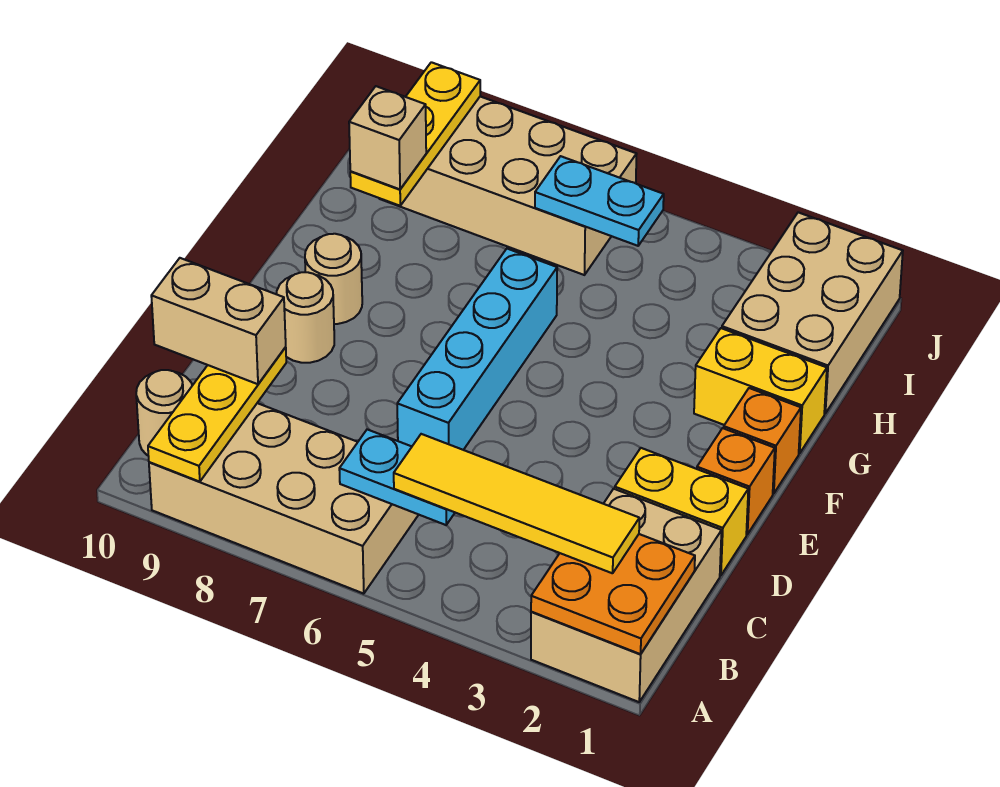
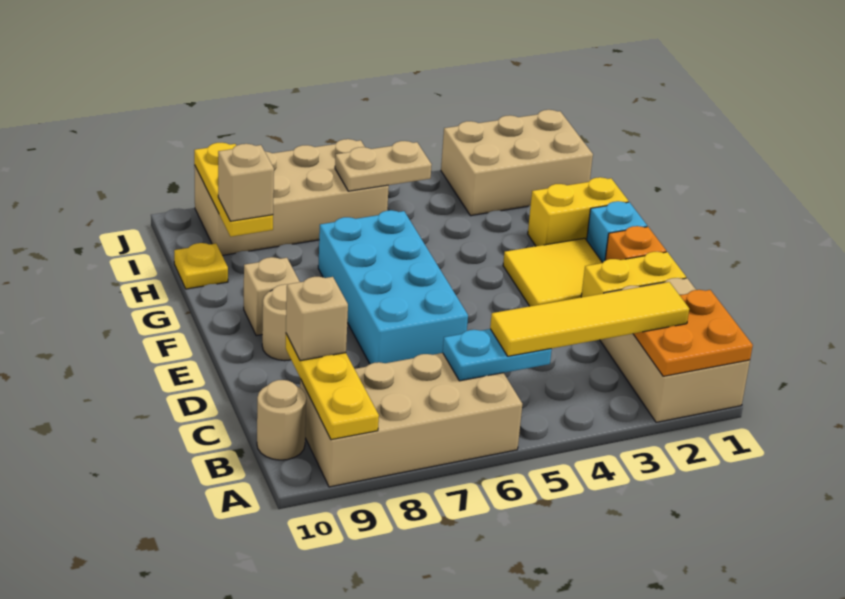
tan brick C9:C10 level 3 -> tan brick C9 level 3
cyan brick D6:G6 level 1 -> cyan brick D6:G7 level 1
none -> yellow tile E2:F3 level 1
orange brick F1 level 1 -> cyan brick F1 level 1
tan round brick F9 level 1 -> tan brick F9 level 1
tan brick H1:J2 level 1 -> tan brick I1:J3 level 1
none -> yellow plate H10 level 1
cyan plate I5:I6 level 2 -> tan plate I5:I6 level 2

